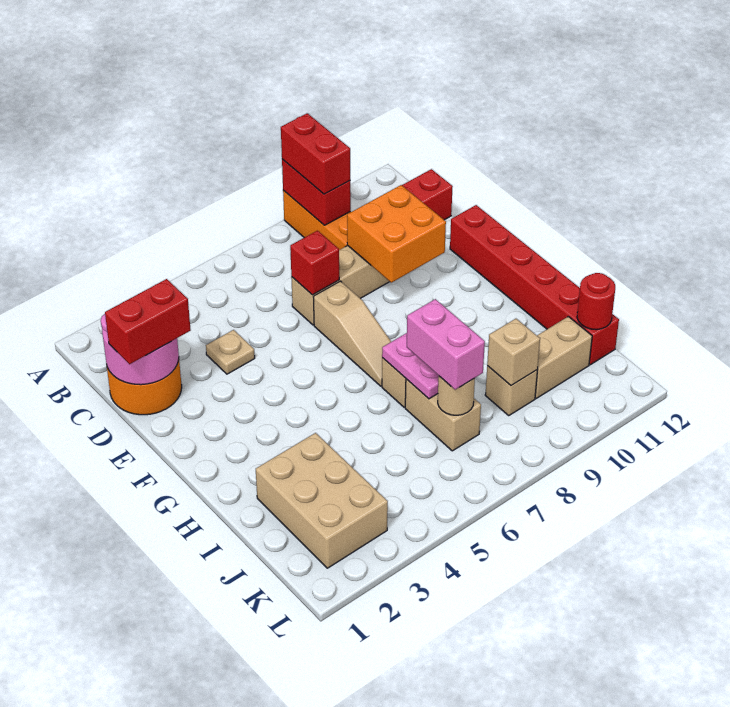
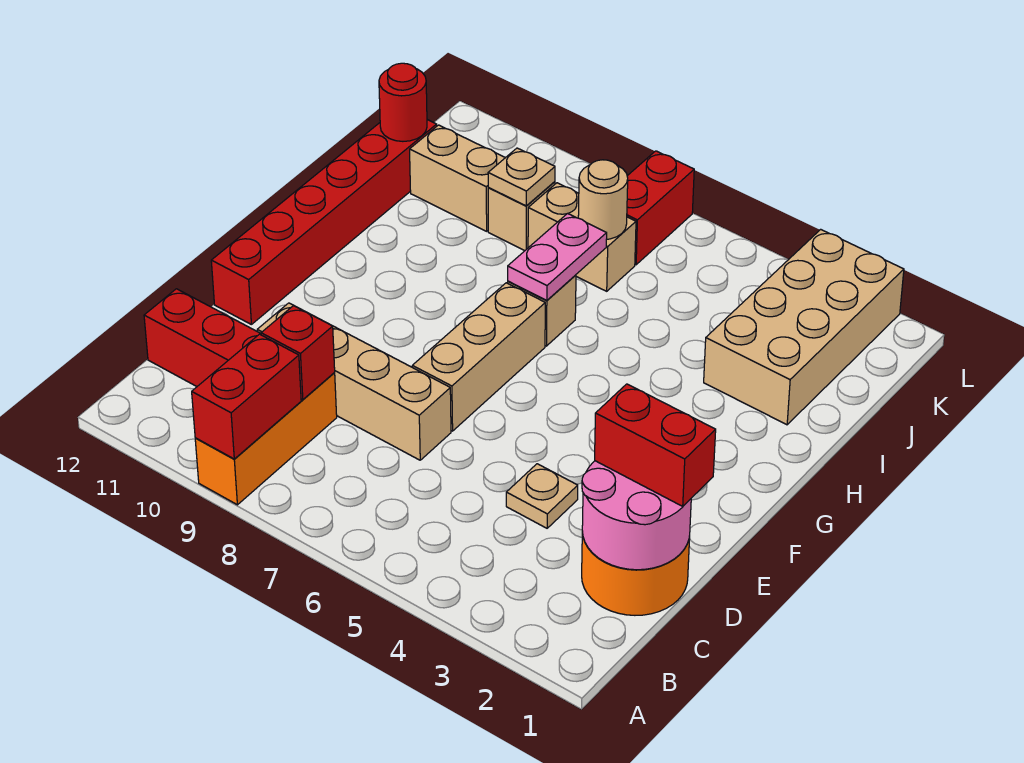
red brick A9:B9 level 3 -> red brick K7:L7 level 1
red brick D7 level 2 -> red brick C9 level 2
orange brick D9:E10 level 2 -> none
tan slope E7:G7 level 1 top E -> tan brick E7:G7 level 1
tan brick I2:K3 level 1 -> tan brick I2:L3 level 1
tan brick I7:J7 level 1 -> tan brick J7:J8 level 1
pink brick I7:J7 level 3 -> none
tan brick J9 level 2 -> tan plate J9 level 2

